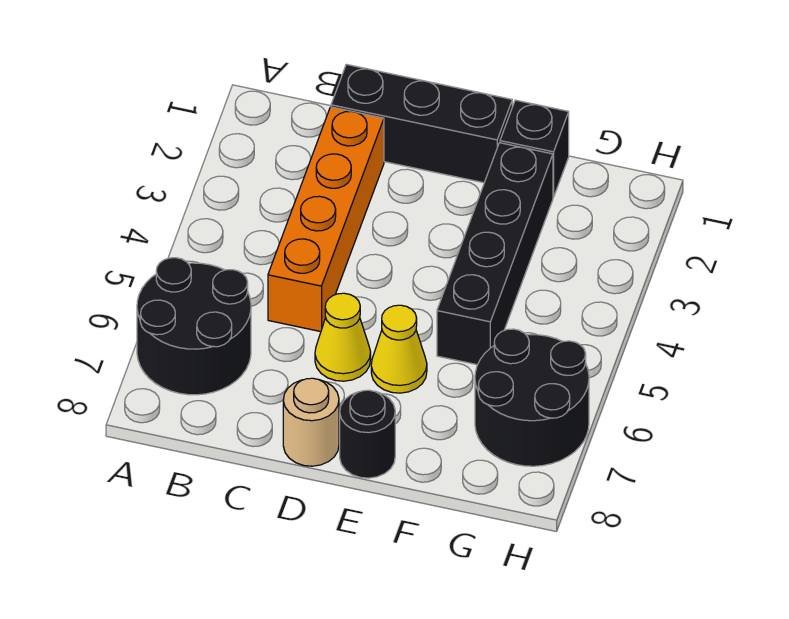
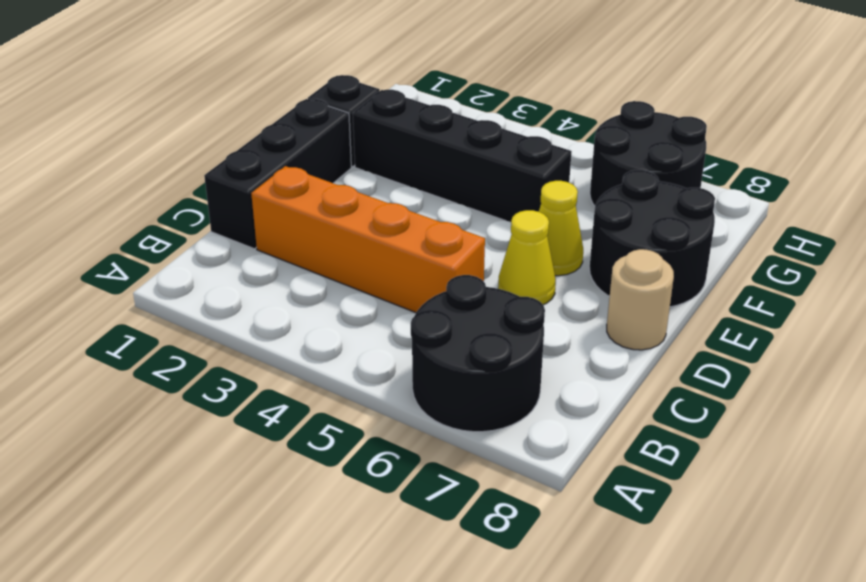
black round brick E8 level 1 -> black round brick E7:F8 level 1

